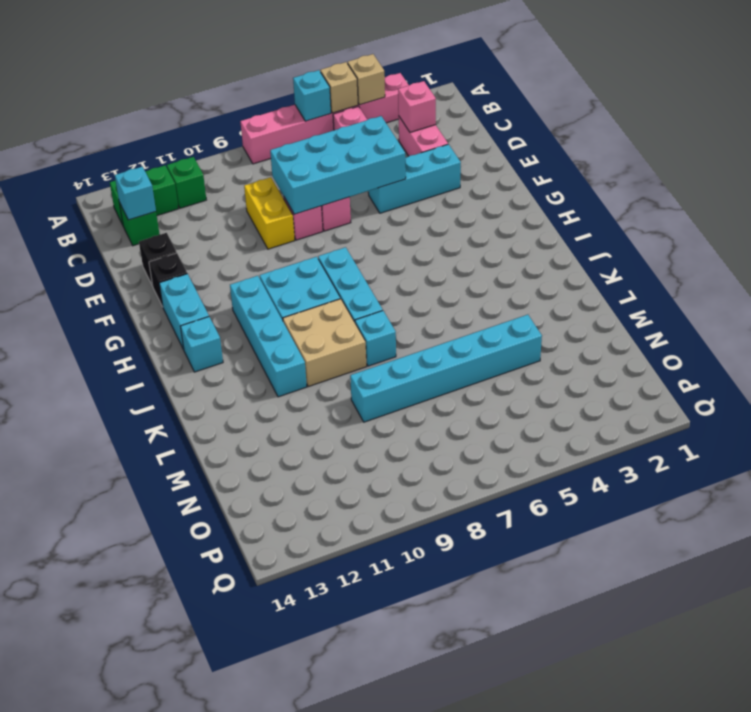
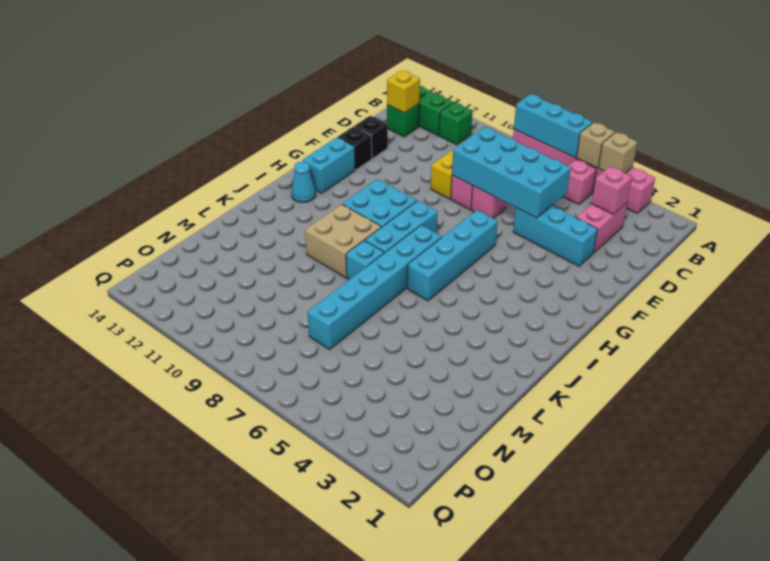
cyan brick A6 level 2 -> cyan brick A6:A8 level 2
cyan brick C13 level 2 -> yellow brick C13 level 2
cyan brick H11:K11 level 1 -> cyan brick G6:J6 level 1
cyan brick I13 level 1 -> cyan cone I13 level 1
cyan brick M4:M9 level 1 -> cyan brick I7:N7 level 1

